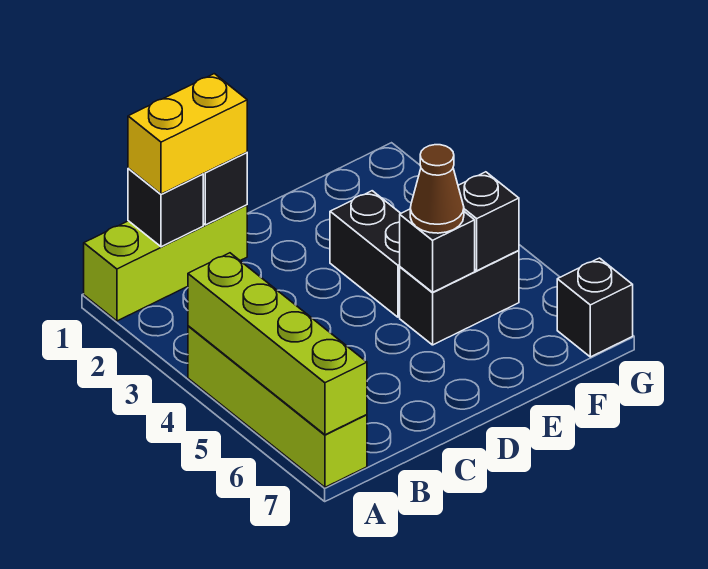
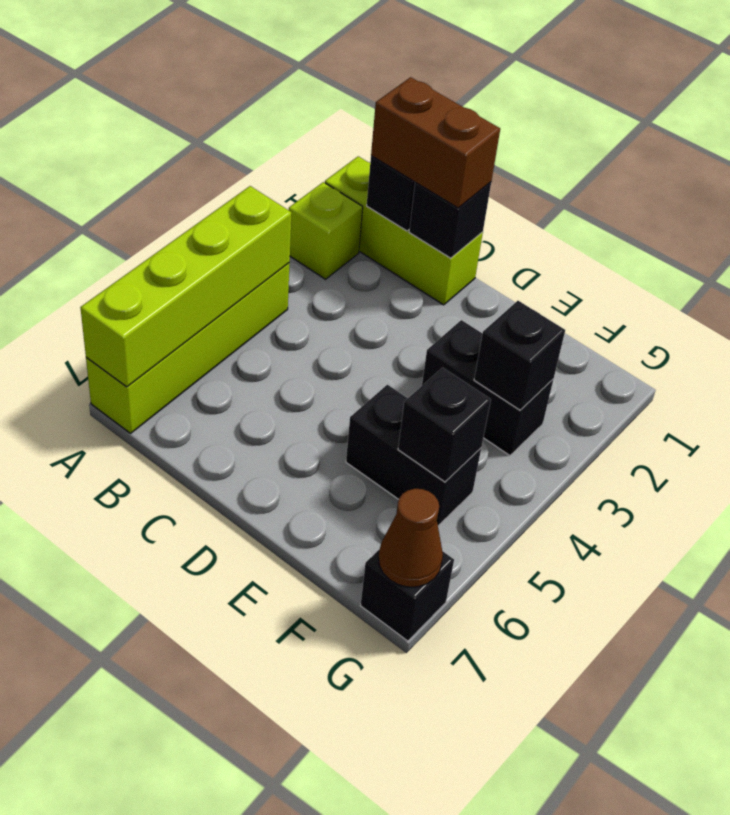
none -> lime brick A2 level 1
yellow brick B1:C1 level 3 -> brown brick B1:C1 level 3
black brick E3:E4 level 1 -> black brick E3:F3 level 1
black brick E5 level 2 -> black brick F3 level 2
brown cone E5 level 3 -> brown cone G7 level 2

